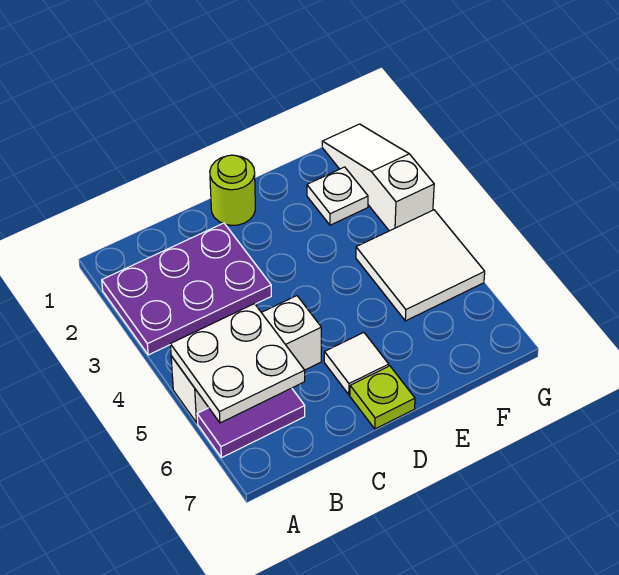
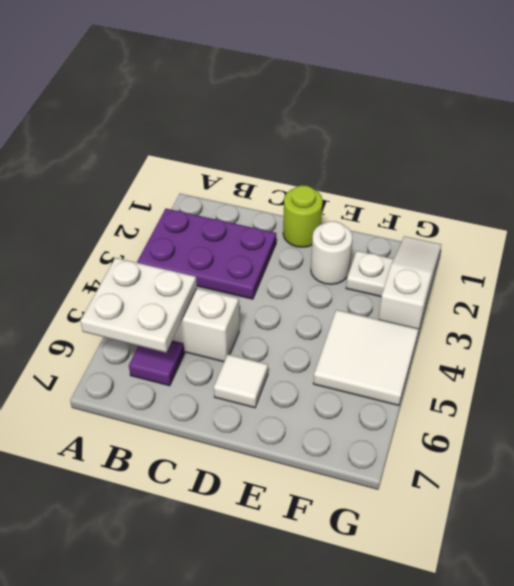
purple tile A6:B6 level 1 -> purple tile B6 level 1
lime plate D7 level 1 -> none
none -> white round brick E2 level 1

